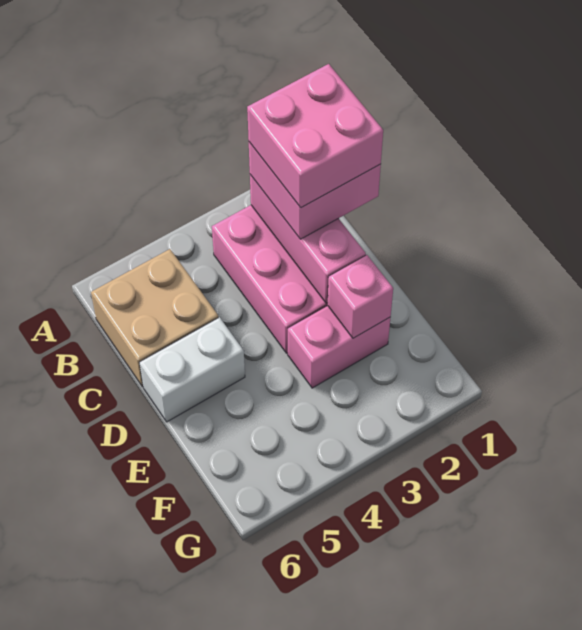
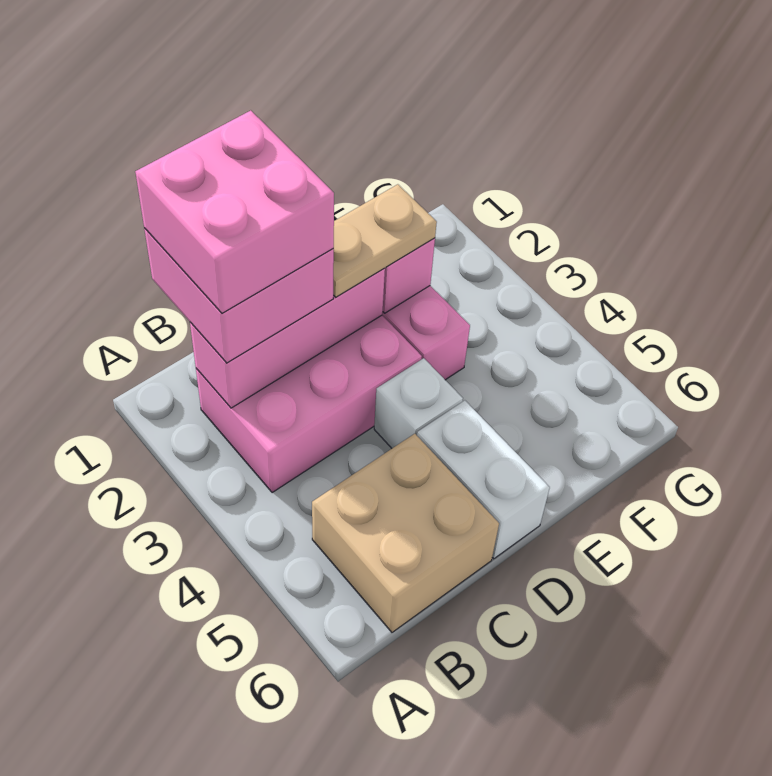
none -> tan plate D2:E2 level 3
none -> white brick D4 level 1

